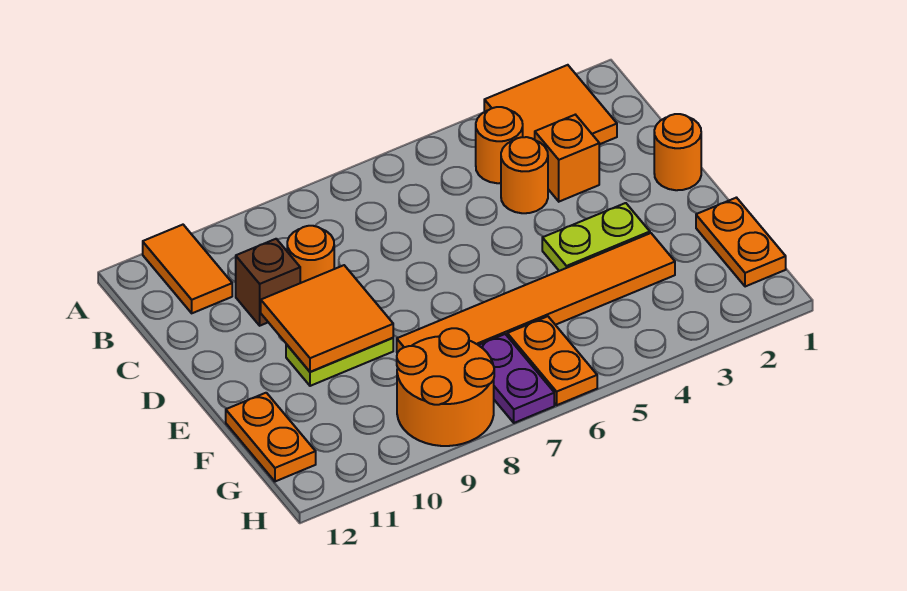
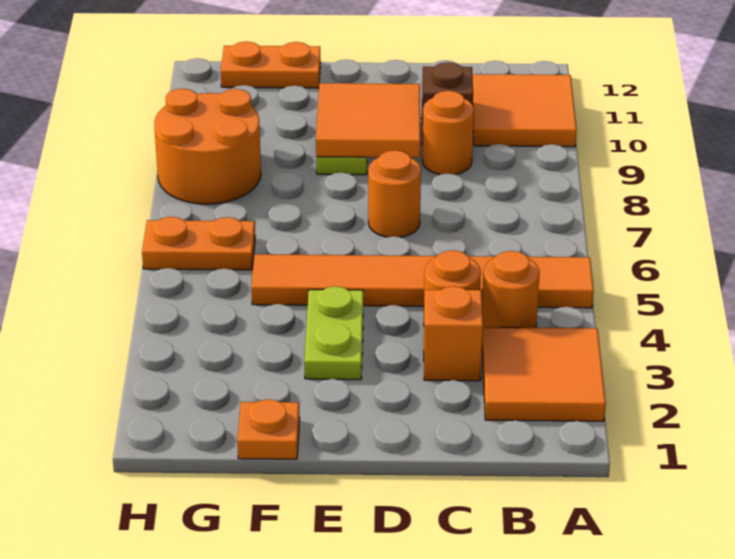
orange tile A11:B11 level 1 -> orange tile A10:B11 level 1
orange round brick D1 level 1 -> orange round brick D7 level 1
orange plate F1:G1 level 1 -> orange plate F1 level 1
orange tile F3:F8 level 1 -> orange tile A5:F5 level 1
purple plate G7:H7 level 1 -> none

